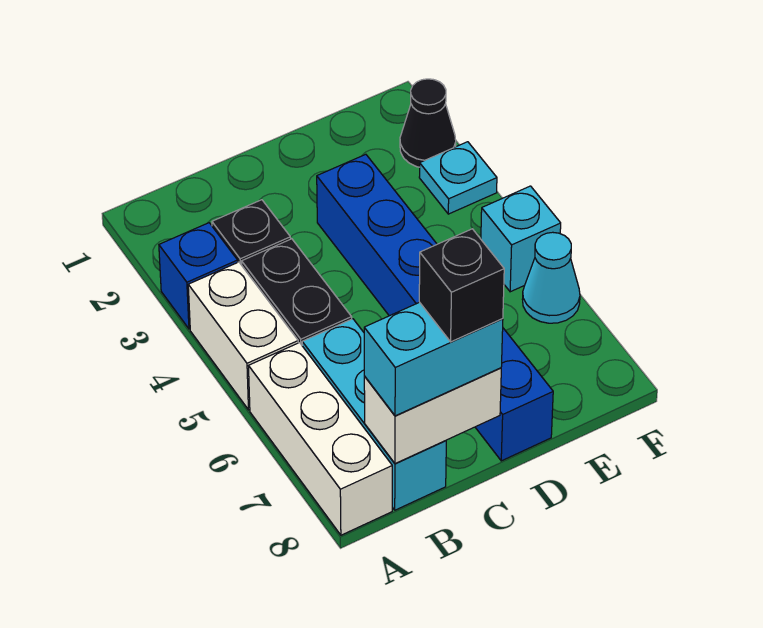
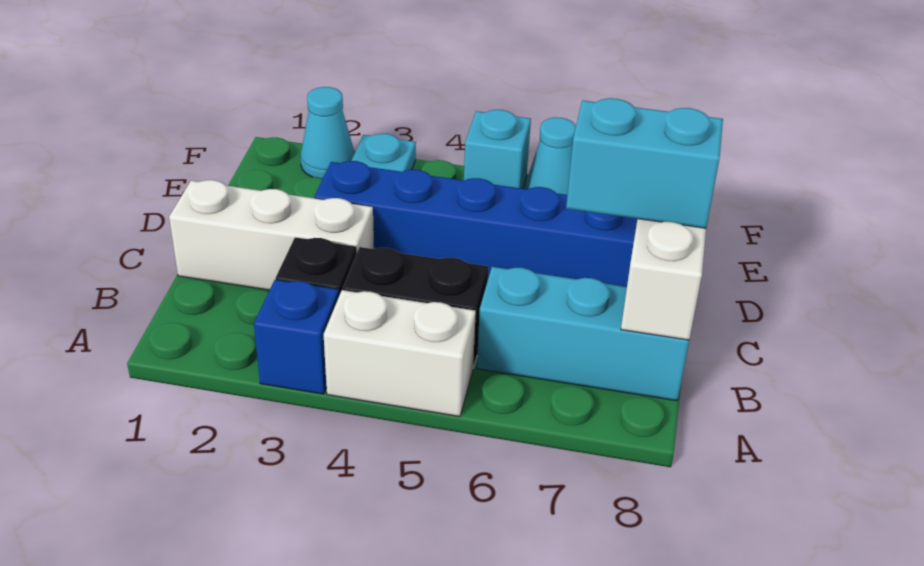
white brick A6:A8 level 1 -> white brick C1:C3 level 1
cyan brick B8:C8 level 3 -> cyan brick C7:C8 level 3
black brick C8 level 4 -> none
black cone F2 level 1 -> cyan cone F2 level 1

